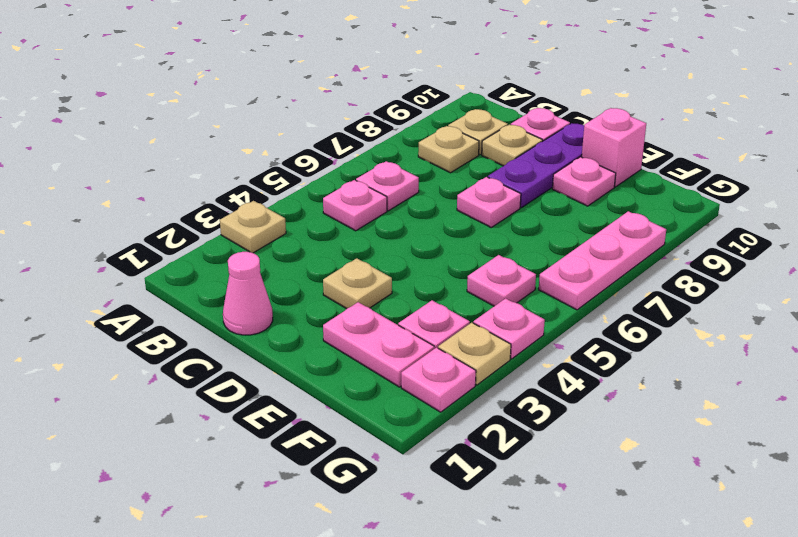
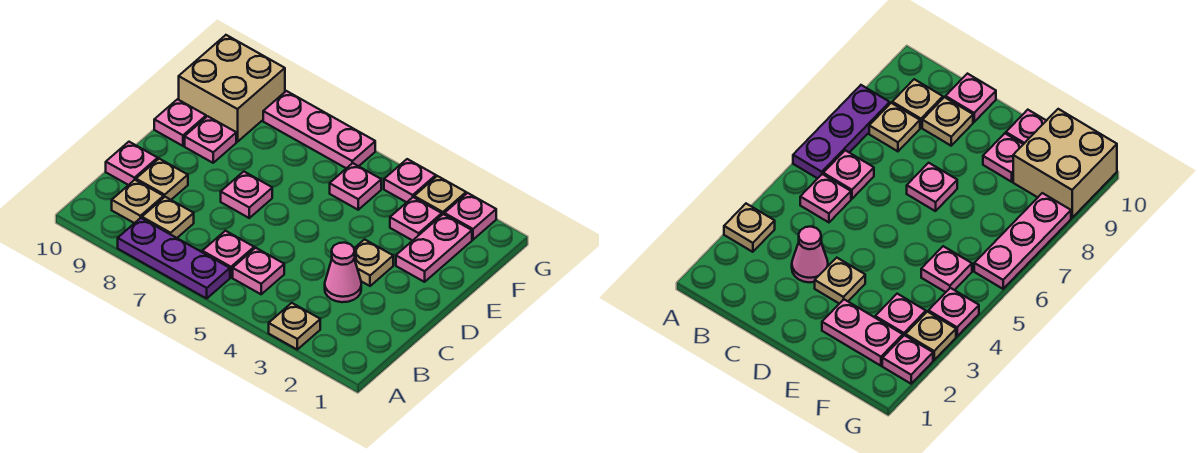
pink cone C1 level 1 -> pink cone C3 level 1
purple plate D8:D10 level 1 -> purple plate A6:A8 level 1
pink brick E10 level 1 -> pink plate E10 level 1
none -> tan brick F9:G10 level 1

